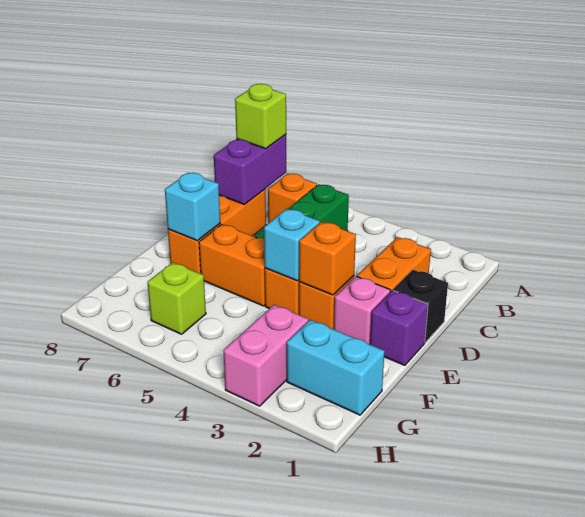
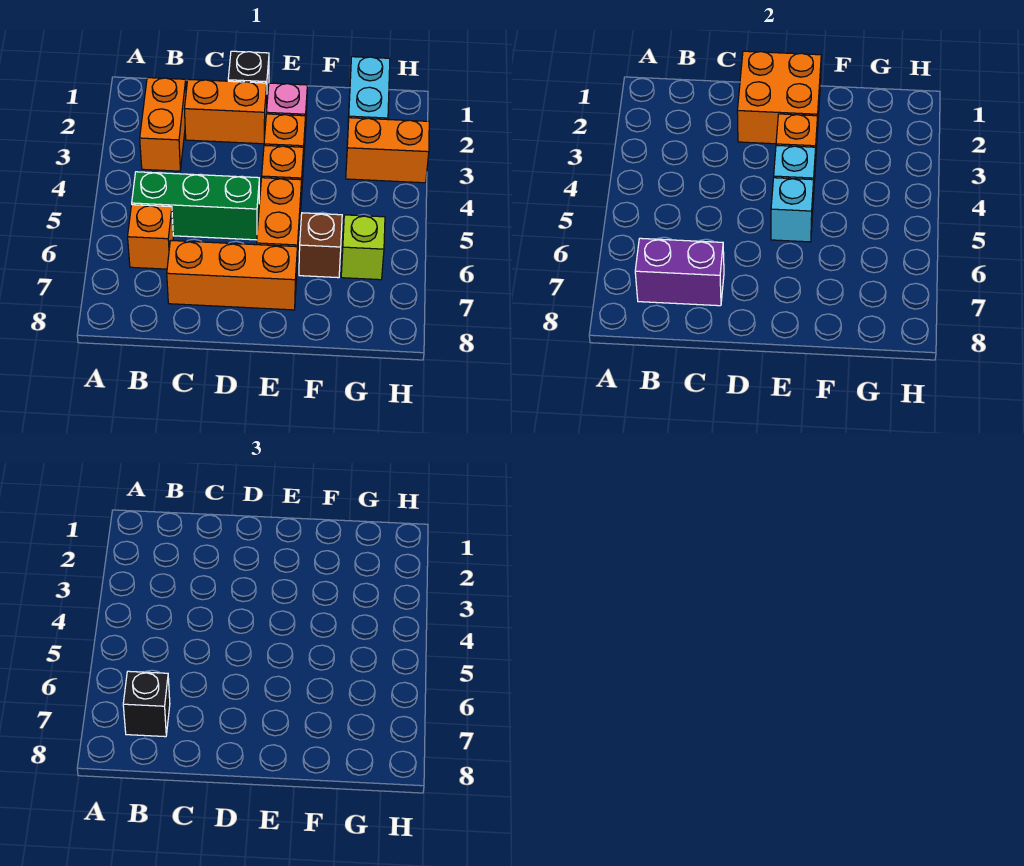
none -> orange brick B2:B3 level 1
lime brick B7 level 3 -> black brick B7 level 3
none -> orange brick D1:E2 level 2
purple brick E1 level 1 -> none
cyan brick E7 level 2 -> cyan brick E5 level 2
none -> brown brick F6 level 1
pink brick G3:H3 level 1 -> orange brick G3:H3 level 1

